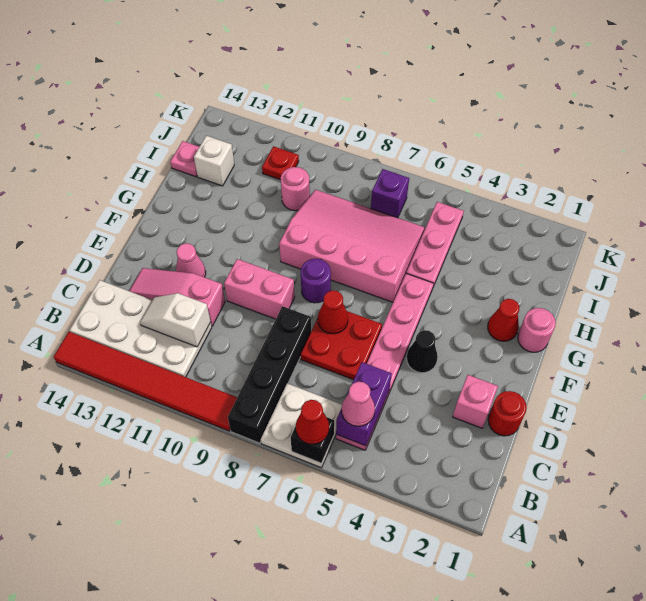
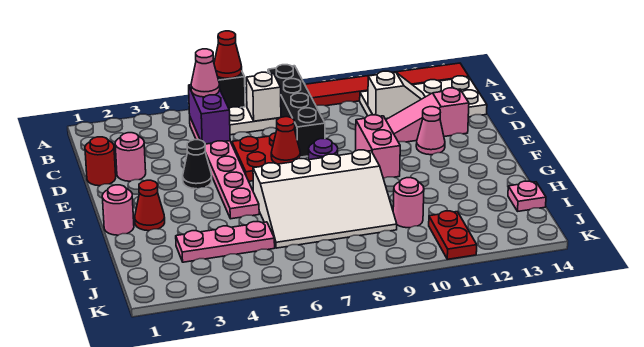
pink brick D2 level 1 -> pink round brick D2 level 1
pink slope D11:D13 level 1 top 11 -> pink slope D11:D13 level 1 top 13
pink brick E9:E10 level 1 -> pink brick E10:F10 level 1
pink slope G6:I9 level 1 top G -> white slope G6:I9 level 1 top G
pink plate H5:J5 level 1 -> pink plate I3:I5 level 1
white brick I13 level 1 -> white brick B7 level 2
purple brick J7 level 1 -> none
red plate J11 level 1 -> red plate J11:K11 level 1

